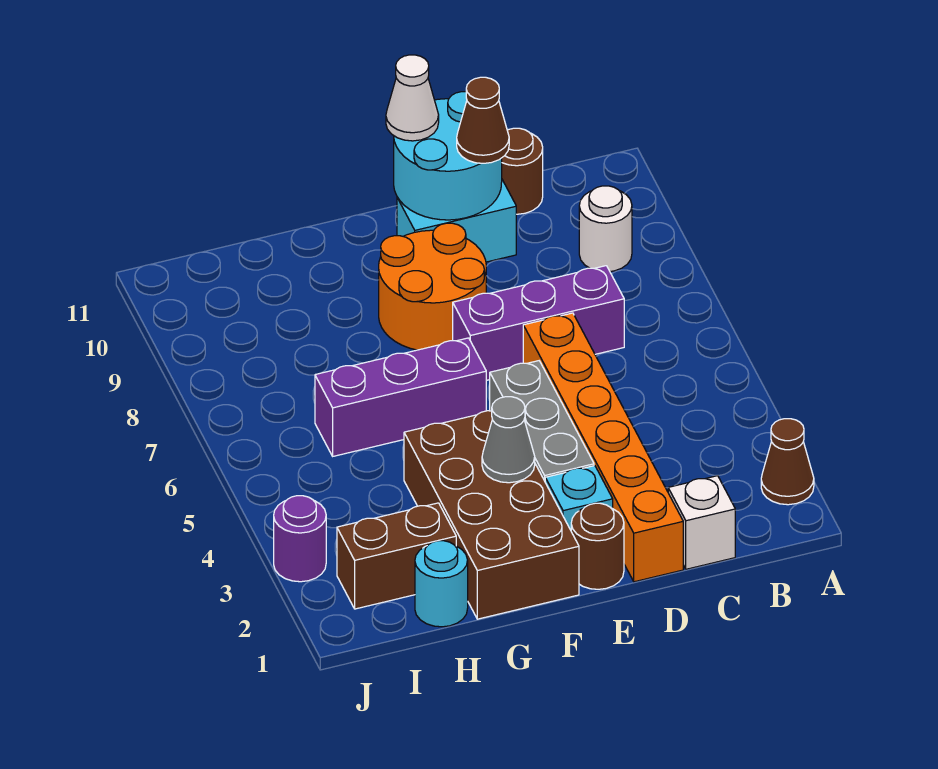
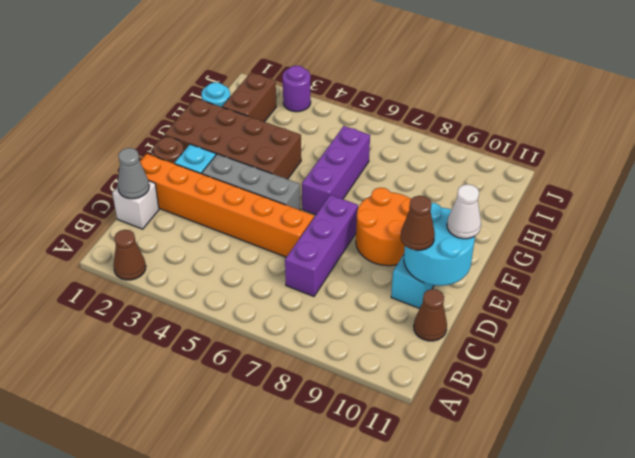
white round brick B9 level 1 -> none
brown round brick C11 level 1 -> brown cone C11 level 1
grey cone F3 level 2 -> grey cone C1 level 2

